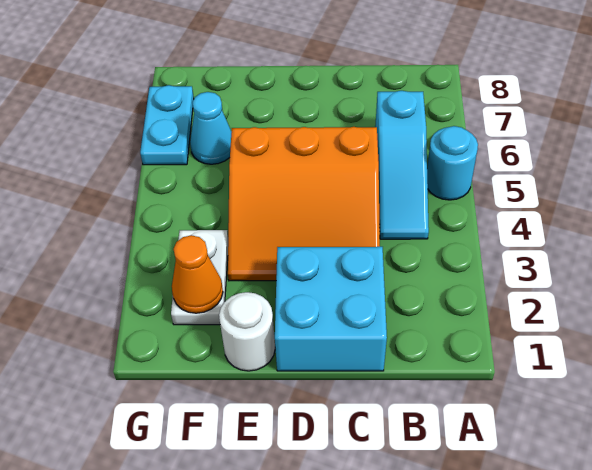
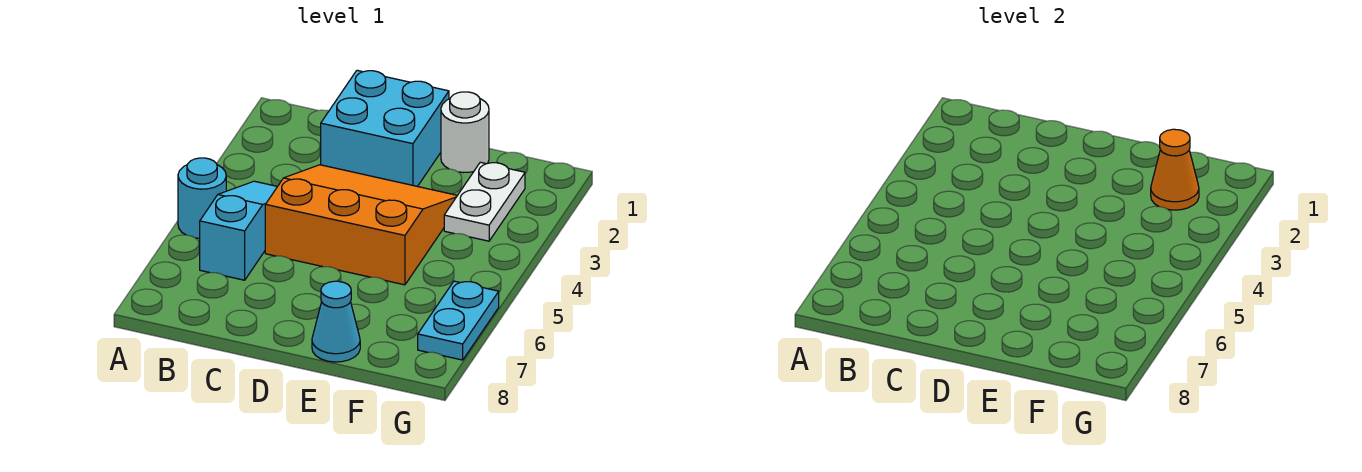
cyan cone F6 level 1 -> cyan cone E8 level 1

